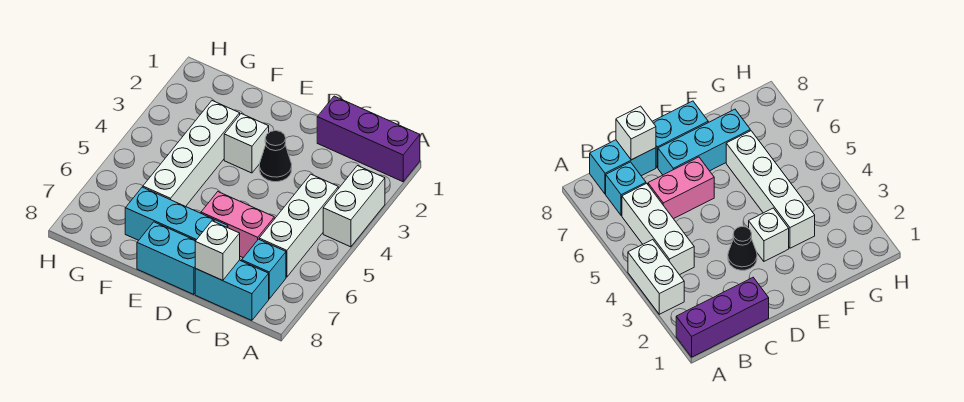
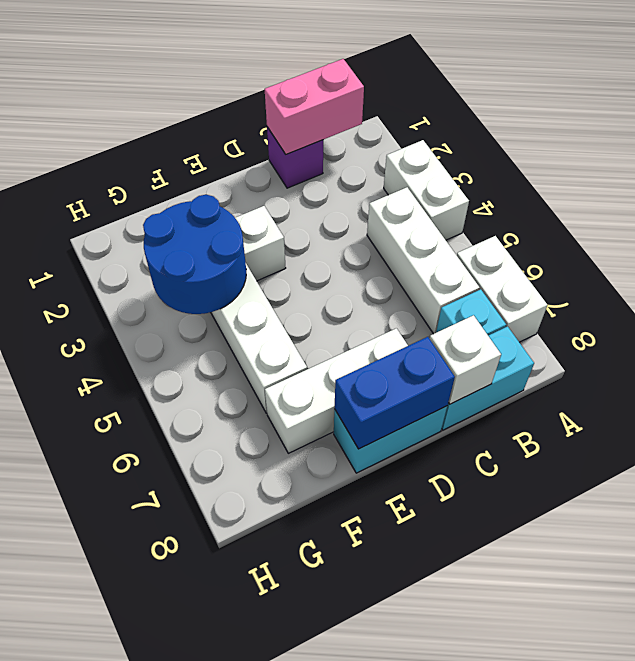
purple brick A1:C1 level 1 -> purple brick C1 level 1
none -> white brick A6:A7 level 1
pink brick C6:D6 level 1 -> pink brick B1:C1 level 2
black cone D3 level 1 -> none
cyan brick D7:F7 level 1 -> white brick D7:F7 level 1
none -> blue brick D8:E8 level 2
none -> blue round brick F3:G4 level 2

